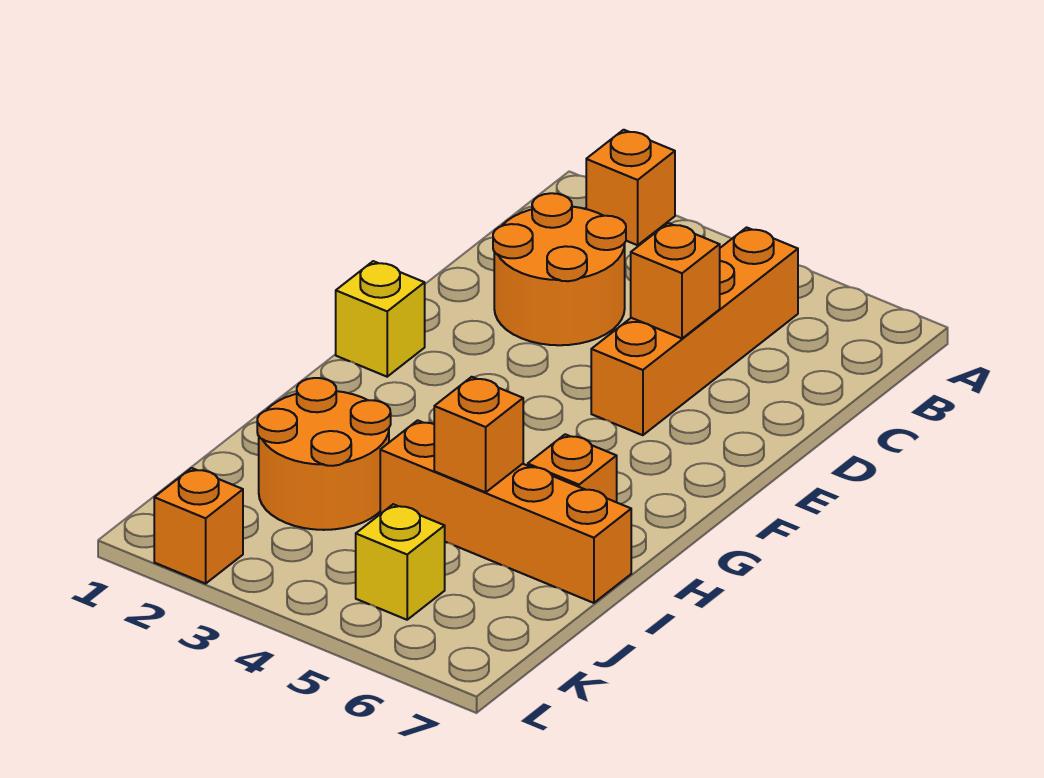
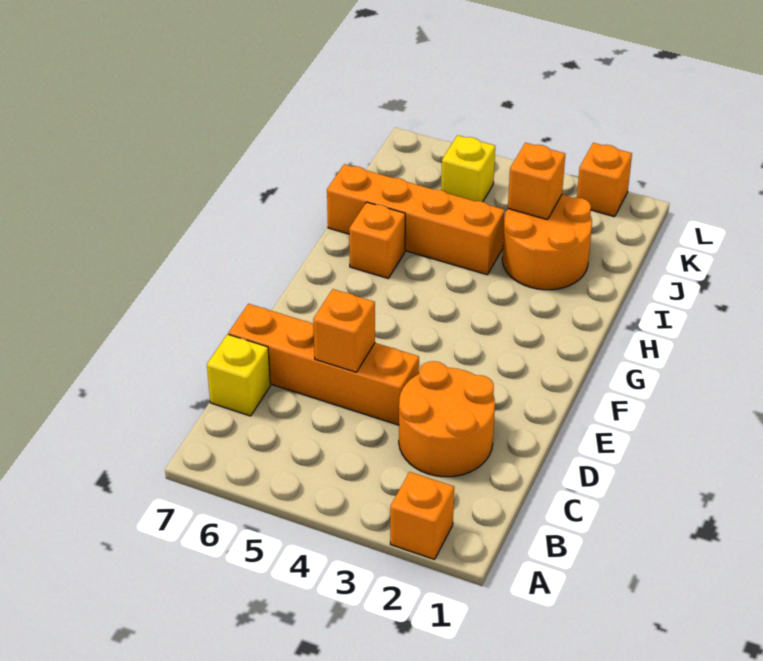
orange brick B5:E5 level 1 -> orange brick D4:D7 level 1
yellow brick F1 level 1 -> yellow brick C7 level 1
orange brick I5 level 2 -> orange brick J3 level 2

